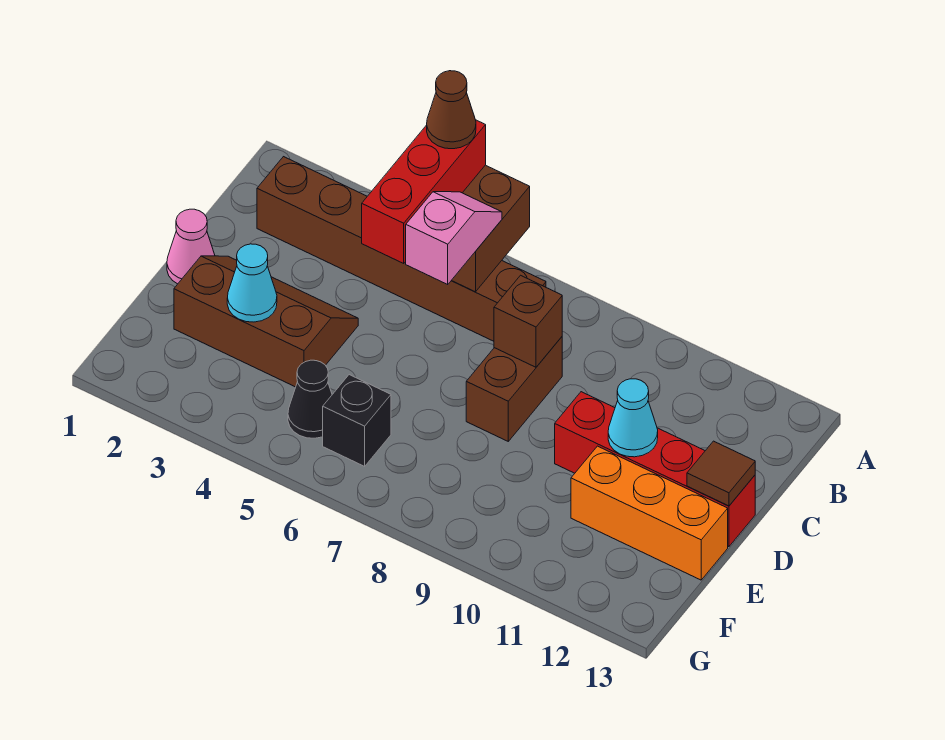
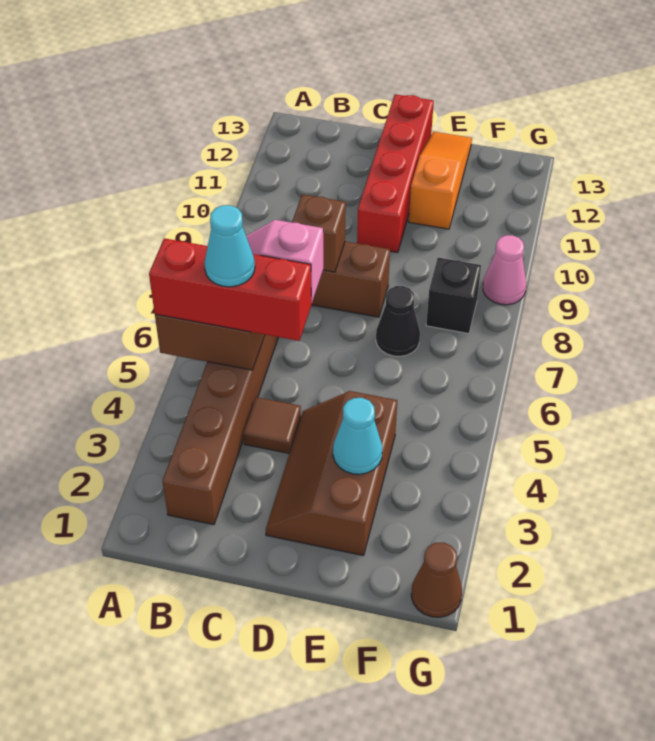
brown cone A5 level 4 -> brown cone G1 level 1
pink cone D1 level 1 -> pink cone G9 level 1
cyan cone D11 level 2 -> cyan cone B5 level 4
brown tile D13 level 2 -> brown tile C4 level 1
orange brick E11:E13 level 1 -> orange slope E11:E13 level 1 top 11
black cone F5 level 1 -> black cone E7 level 1
black brick F6 level 1 -> black brick F8 level 1

